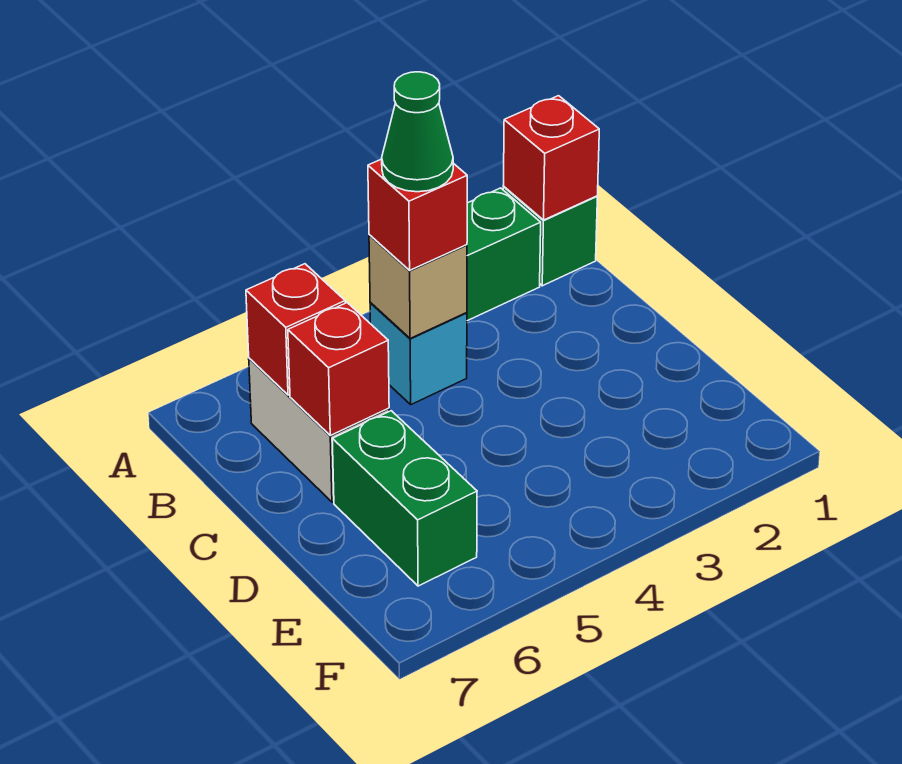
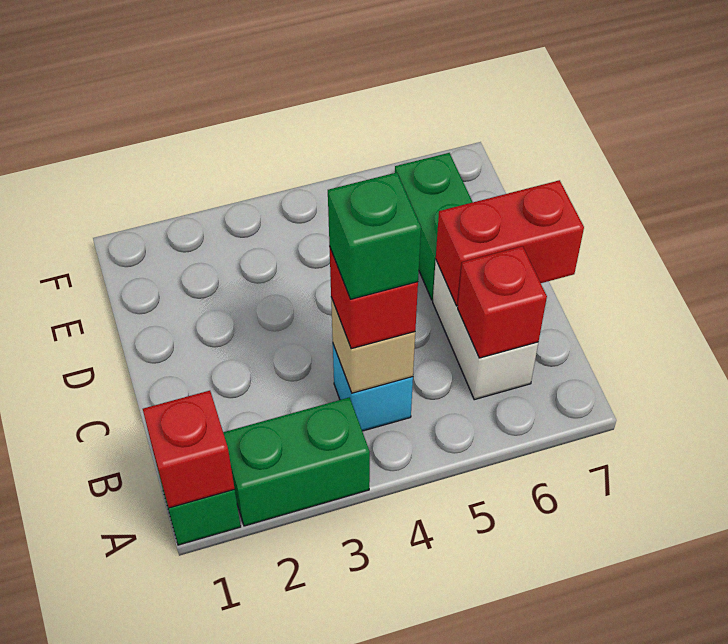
green cone B4 level 4 -> green brick B4 level 4
red brick C6 level 2 -> red brick C6:C7 level 2

